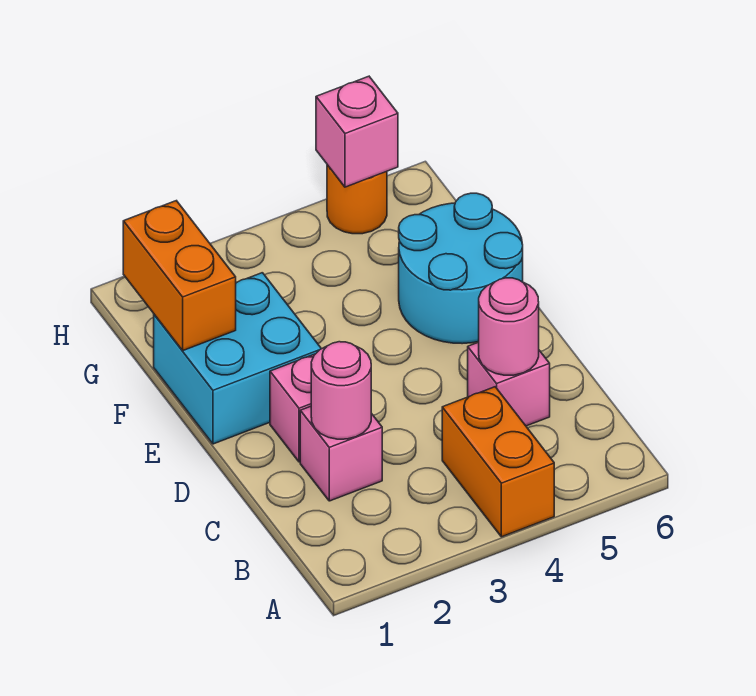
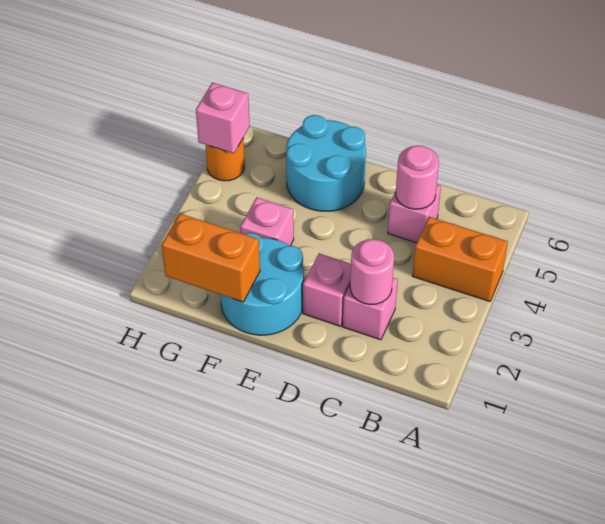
cyan brick E1:F2 level 1 -> cyan round brick E1:F2 level 1
none -> pink brick F3 level 1

